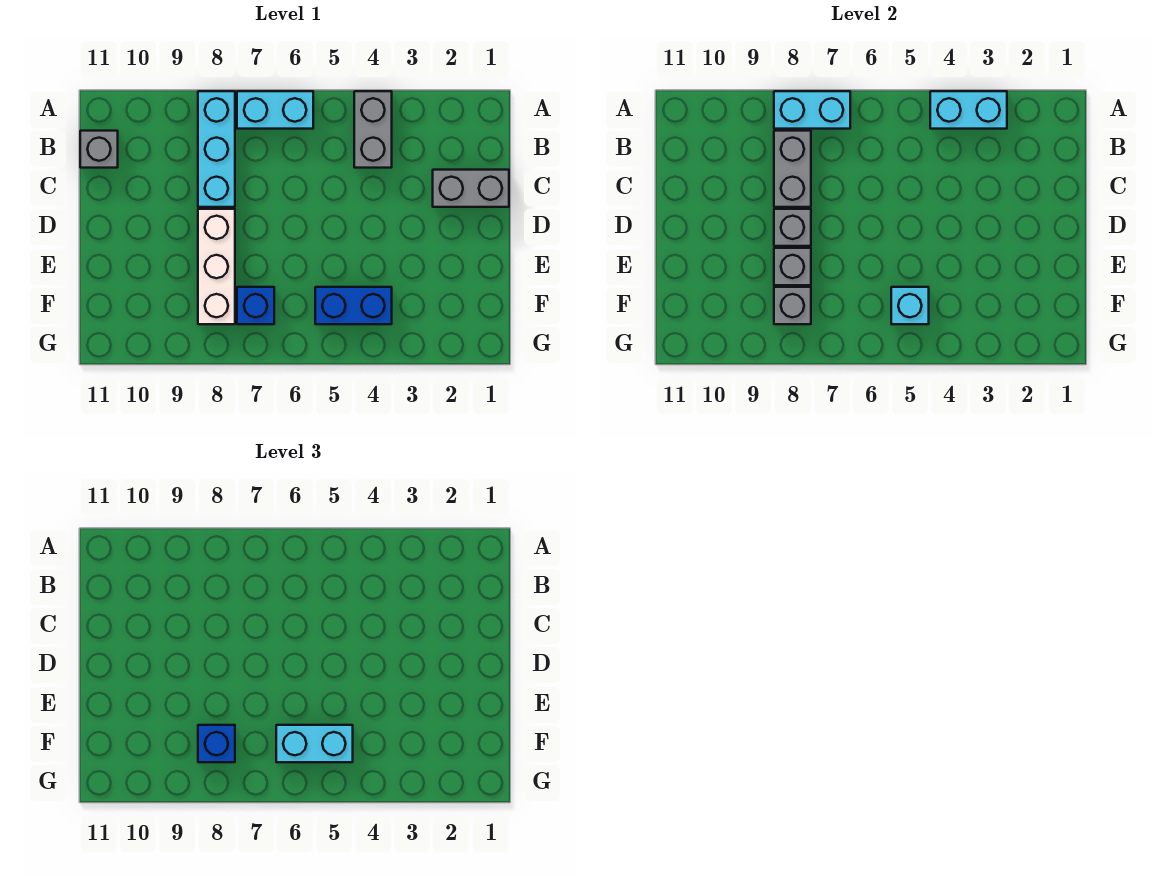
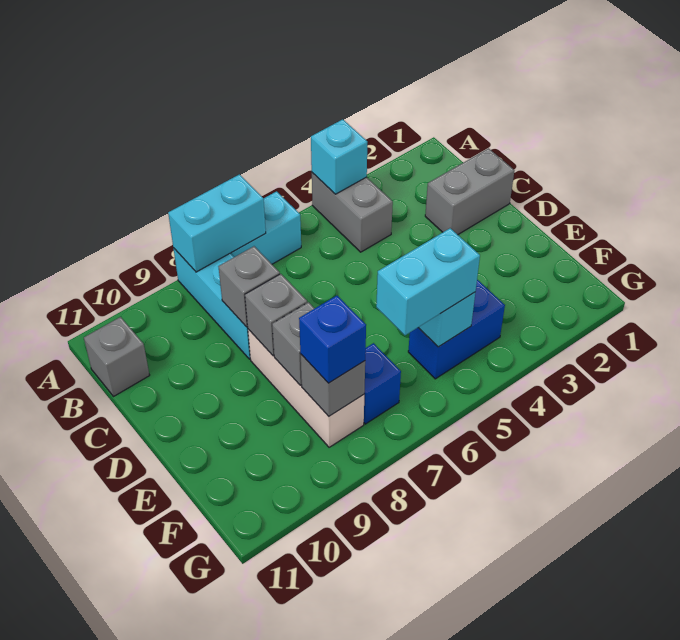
cyan brick A3:A4 level 2 -> cyan brick A4 level 2
grey brick B8:C8 level 2 -> grey brick C8 level 2

